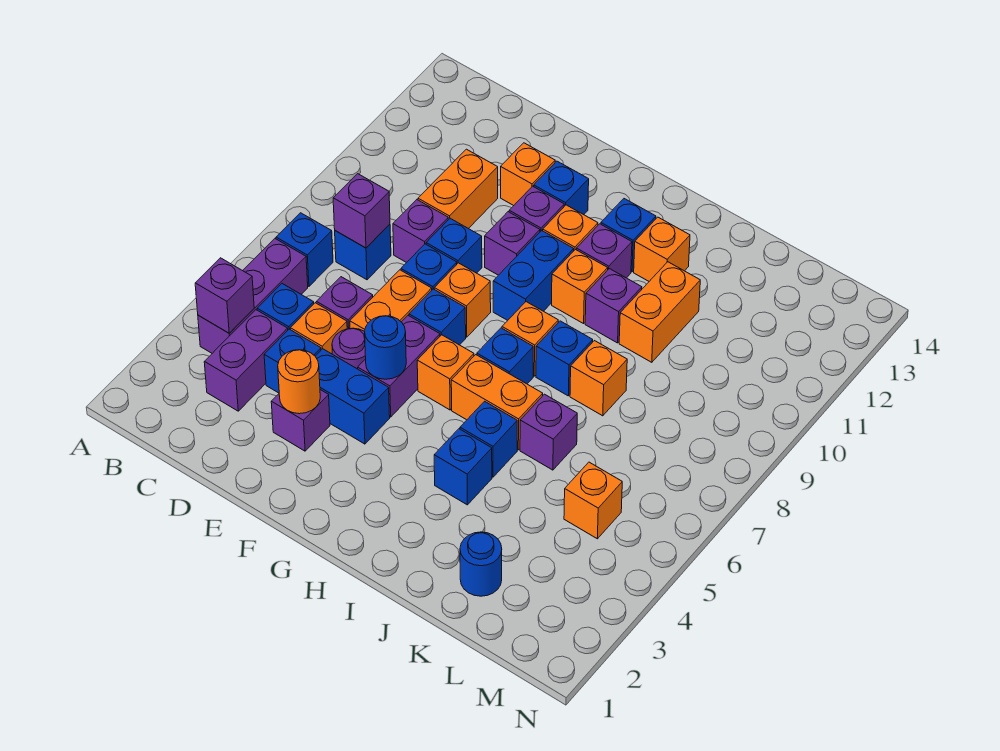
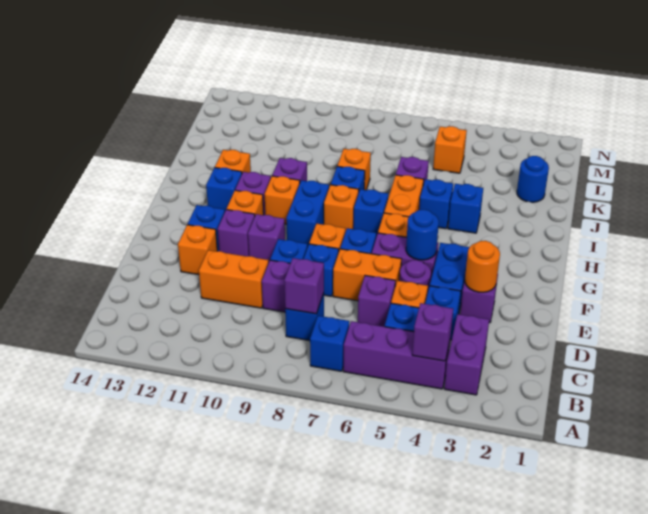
purple brick C3:C4 level 1 -> purple brick B3:C3 level 1
blue brick G9:G10 level 1 -> blue brick G9:H9 level 1
orange brick J10:J11 level 1 -> none

